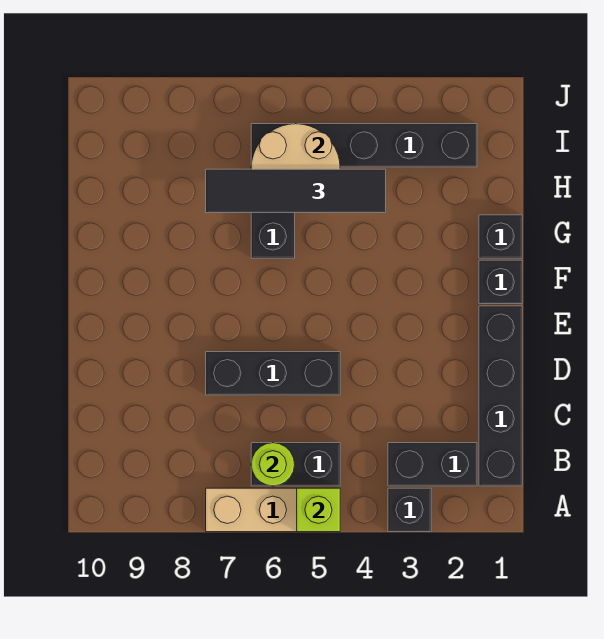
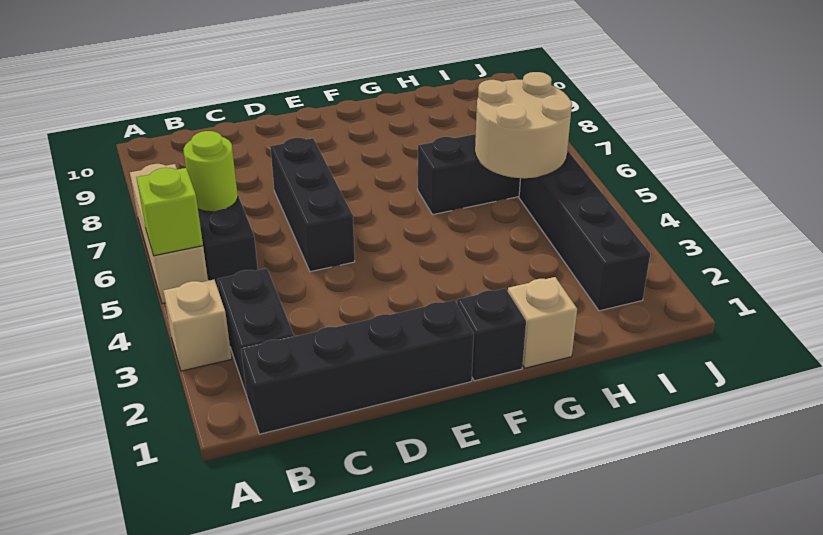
black brick A3 level 1 -> tan brick A3 level 1
black brick G1 level 1 -> tan brick G1 level 1
black tile H4:H7 level 3 -> none

